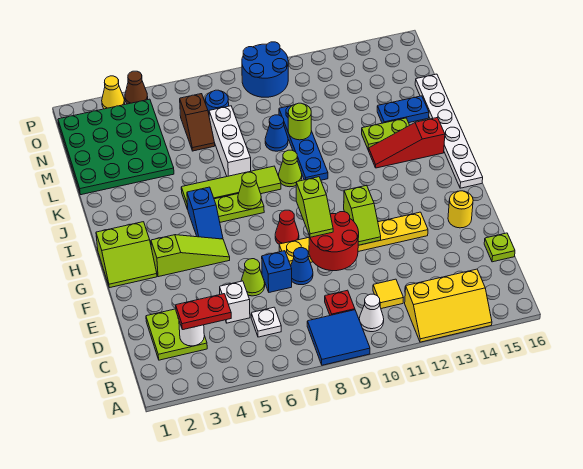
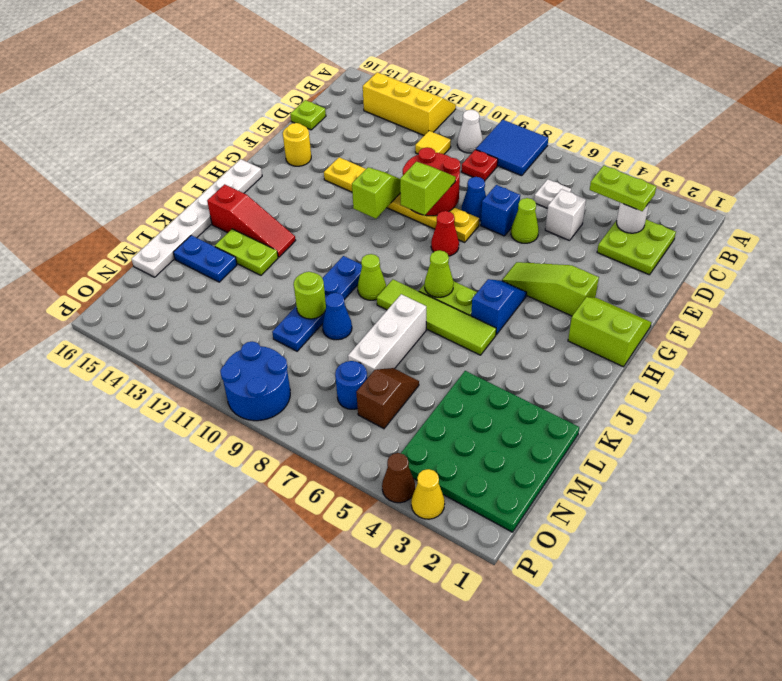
red plate C3:C4 level 3 -> lime plate C3:C4 level 3

